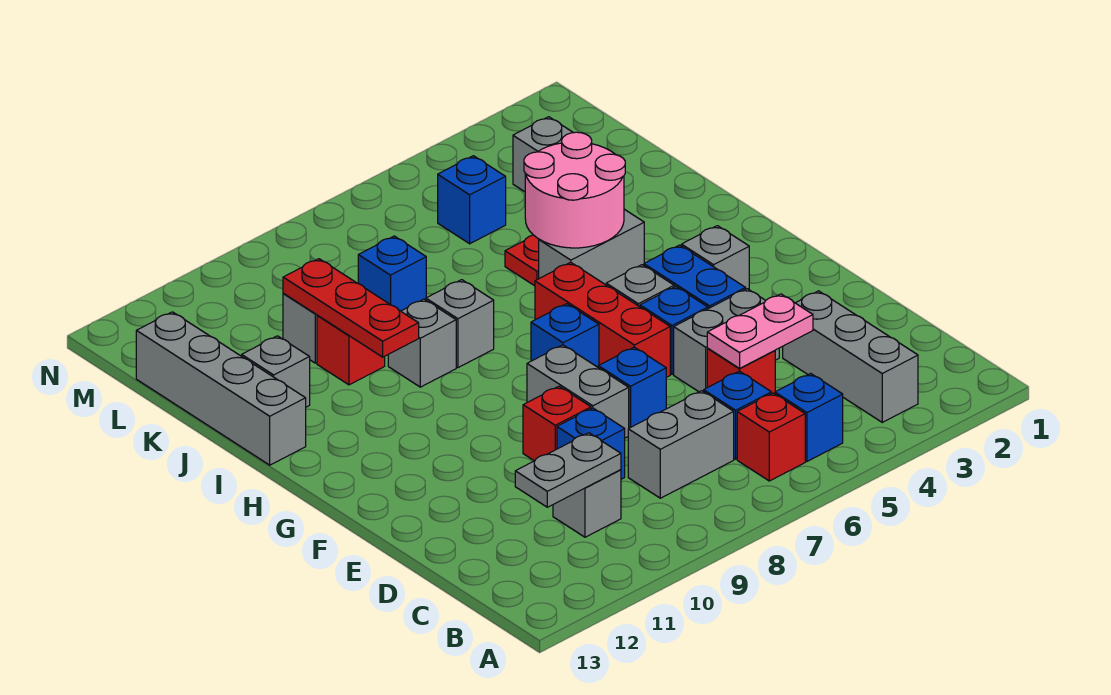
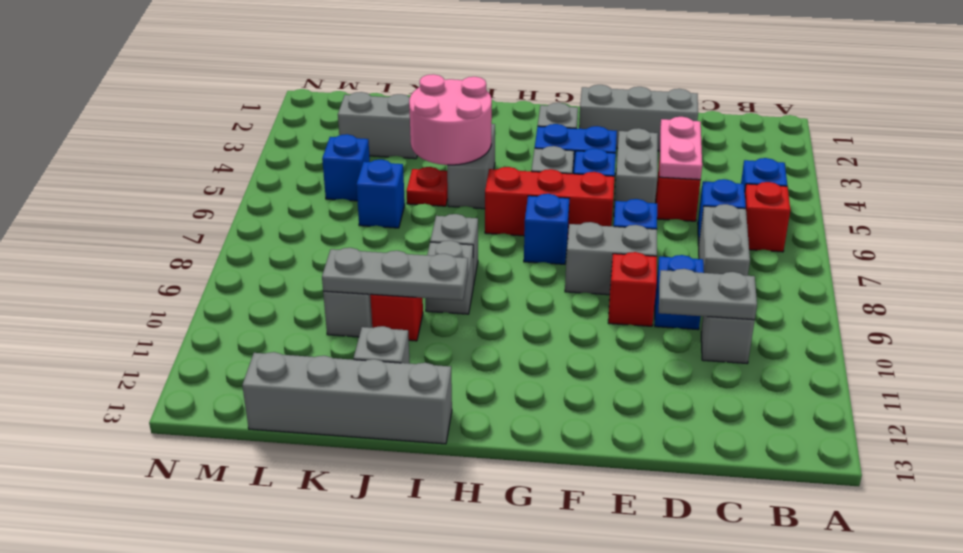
grey brick B3:D3 level 1 -> grey brick D2:F2 level 1
grey plate C10:C11 level 2 -> grey plate C10:D10 level 2
red plate I10:K10 level 2 -> grey plate I10:K10 level 2
blue brick K8 level 1 -> blue brick K6 level 1

